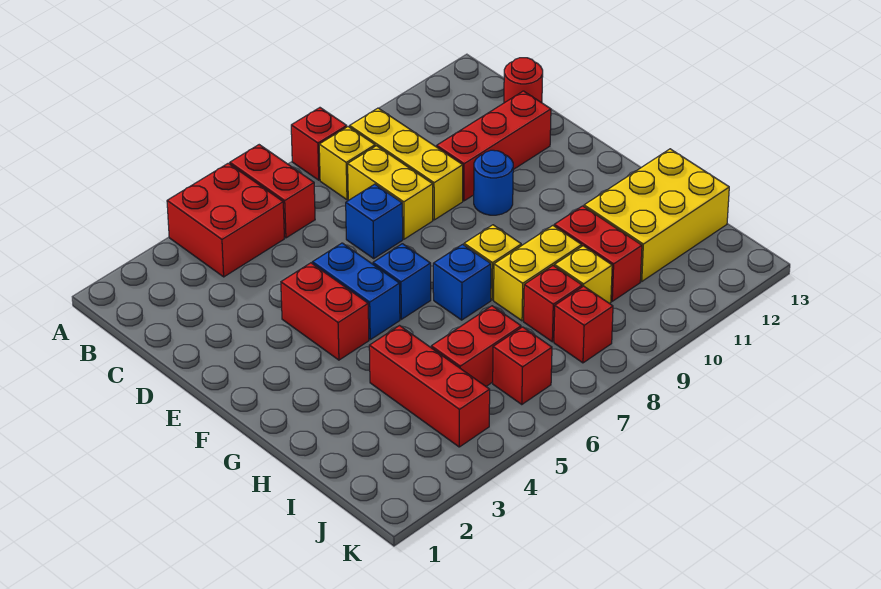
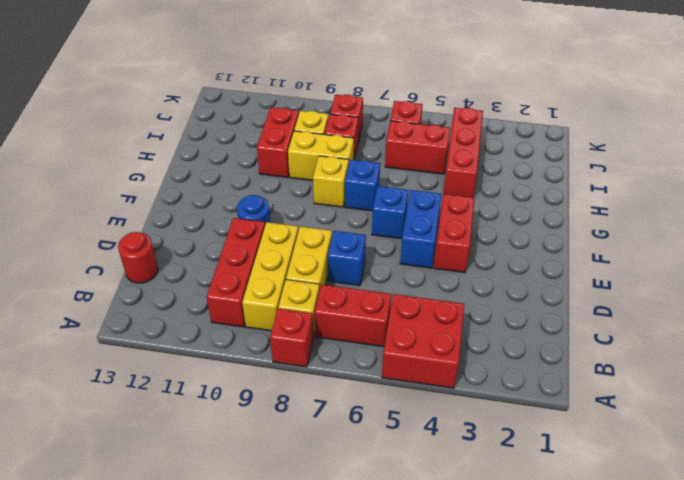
red brick A6:B6 level 1 -> red brick B6:B7 level 1
red brick D10:D12 level 1 -> red brick B10:D10 level 1
yellow brick H11:I13 level 1 -> none

